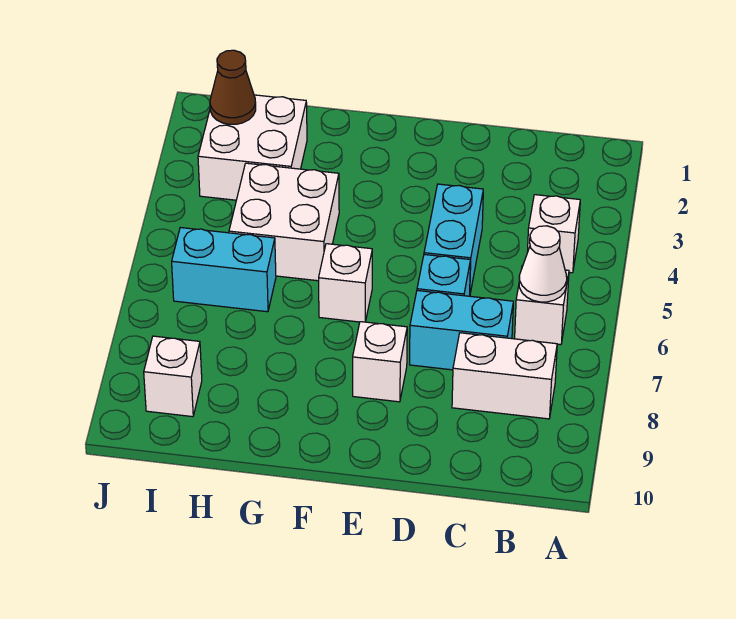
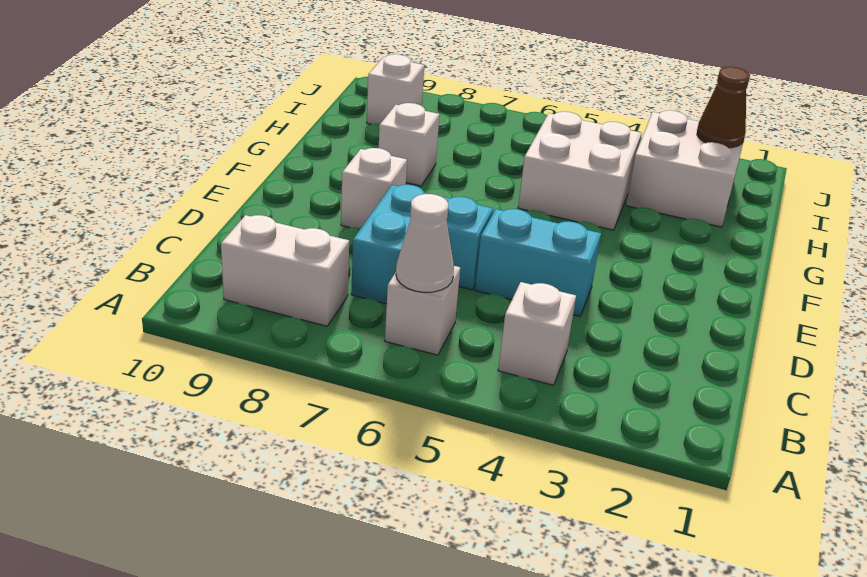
white brick B8:C8 level 1 -> white brick B8:B9 level 1
white brick F6 level 1 -> white brick G8 level 1
cyan brick H6:I6 level 1 -> none

